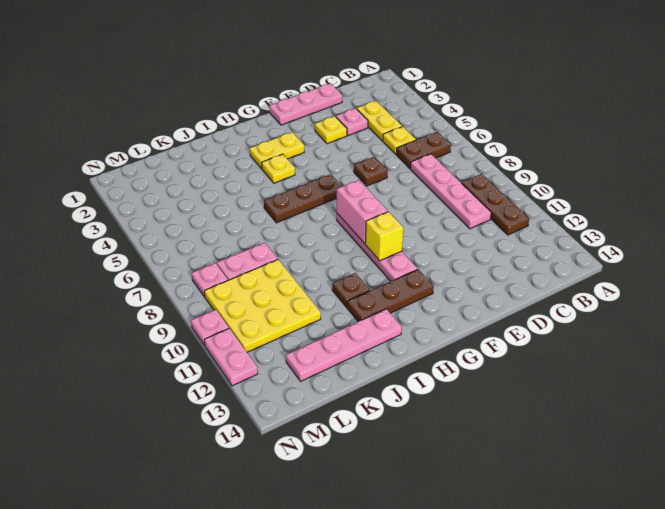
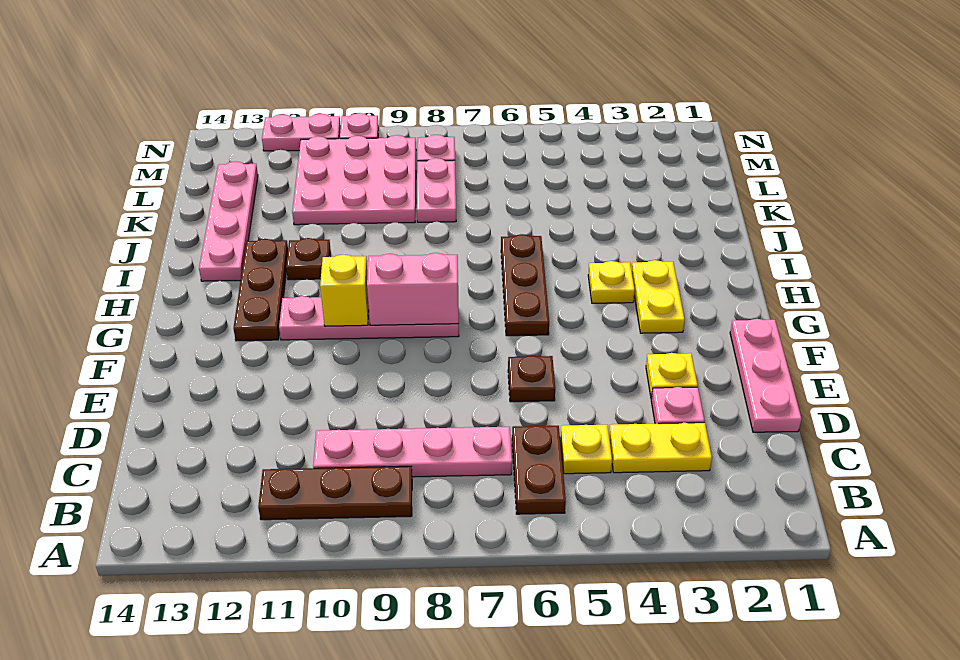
yellow plate K9:M11 level 1 -> pink plate K9:M11 level 1

